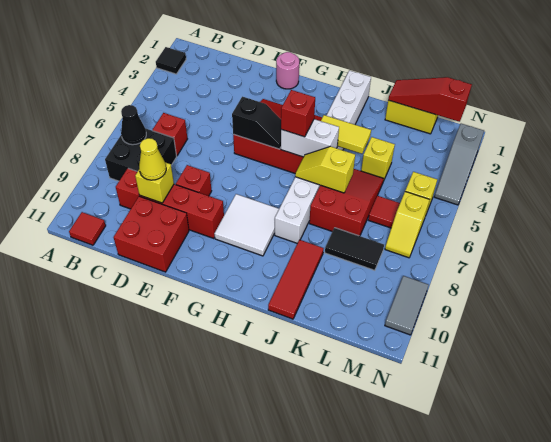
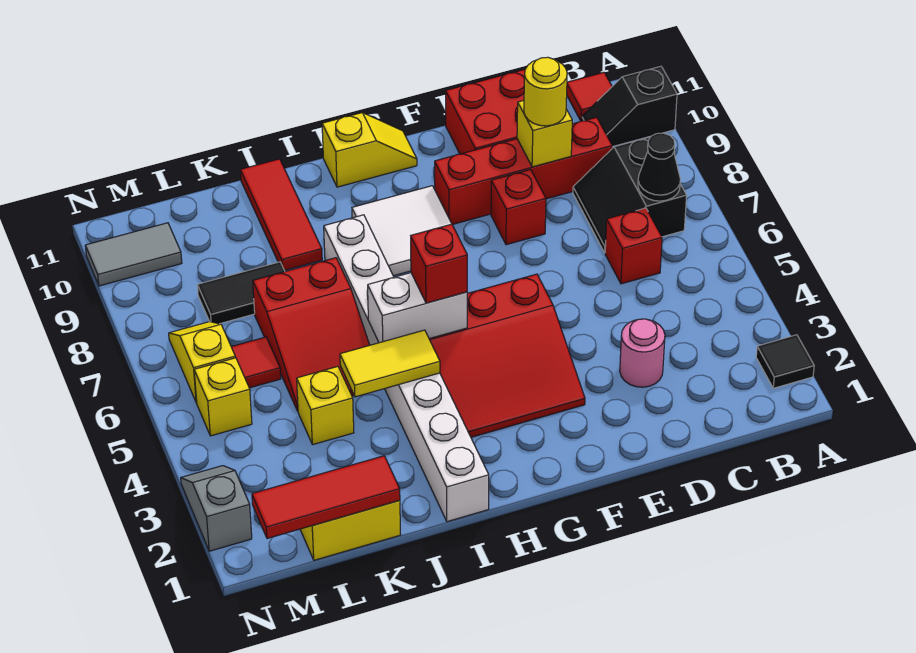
black brick B7:C8 level 1 -> black slope B7:C8 level 1 top B
yellow cone D9 level 3 -> yellow round brick D9 level 3
pink round brick F1 level 1 -> pink round brick D3 level 1
black slope F5:G5 level 2 top F -> black slope A10:B10 level 1 top A
yellow slope I6:J6 level 2 top J -> yellow slope G11:H11 level 1 top H
red slope K1:M1 level 2 top M -> red tile K1:M1 level 2
grey slope N2:N4 level 1 top 2 -> grey slope N2:N3 level 1 top 2
grey tile N9:N10 level 1 -> grey tile M10:N10 level 1

